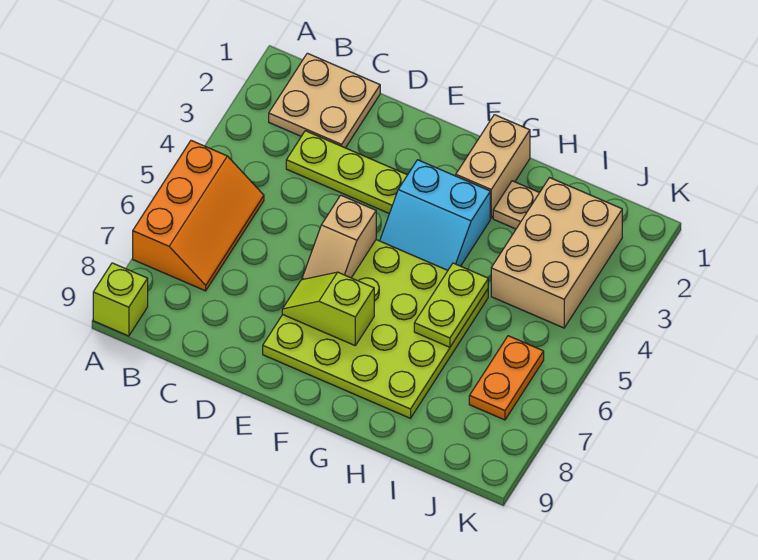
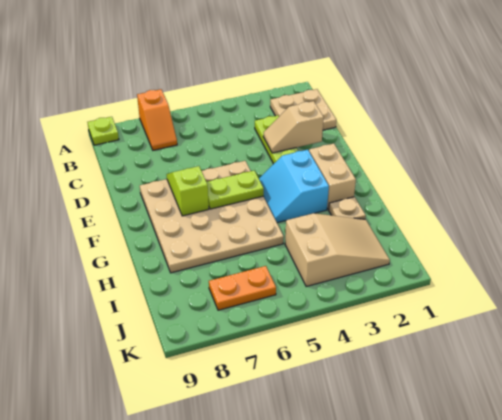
orange slope A5:B7 level 1 top A -> orange slope A7:B7 level 1 top A
lime brick A9 level 1 -> lime plate A9 level 1
lime plate E5:H8 level 1 -> tan plate E5:H8 level 1
tan slope E5:E6 level 2 top 5 -> tan slope D2:D3 level 2 top 2
tan brick G1:G2 level 1 -> tan brick F2:G2 level 1
lime plate H5:H6 level 2 -> lime plate F5:F6 level 2
tan brick I2:J4 level 1 -> tan slope I2:J4 level 1 top 4

